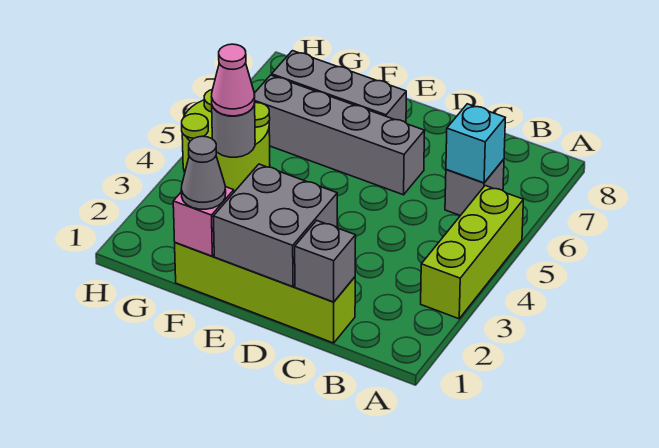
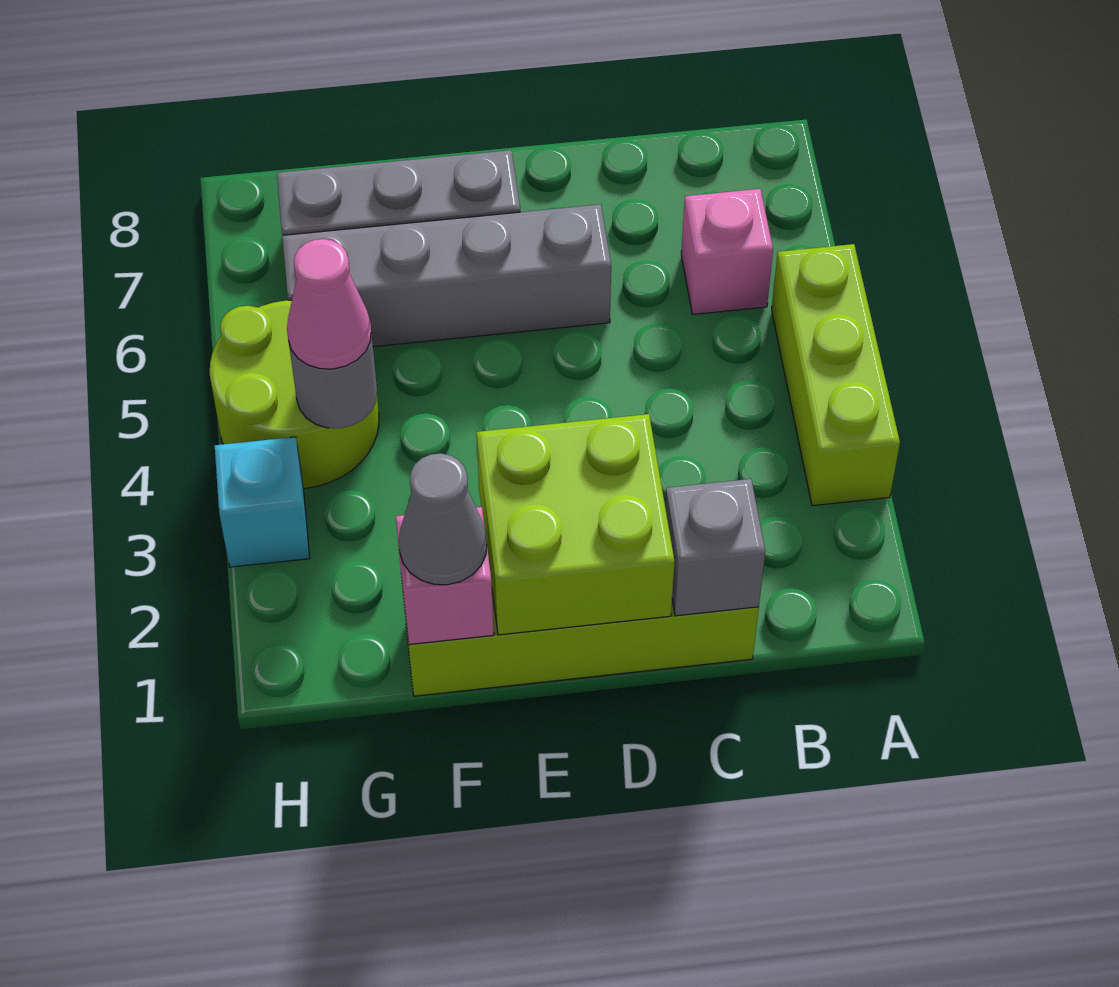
grey brick B6 level 1 -> pink brick B6 level 1
cyan brick B6 level 2 -> cyan brick H3 level 1
grey brick D1:E2 level 2 -> lime brick D1:E2 level 2

